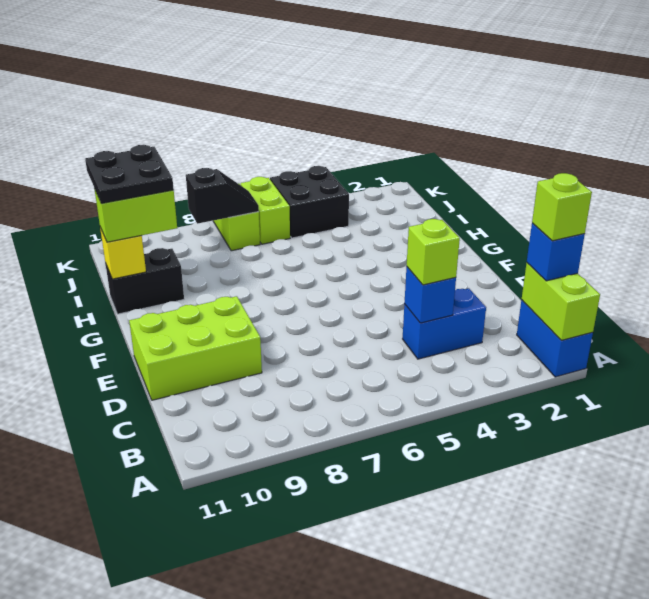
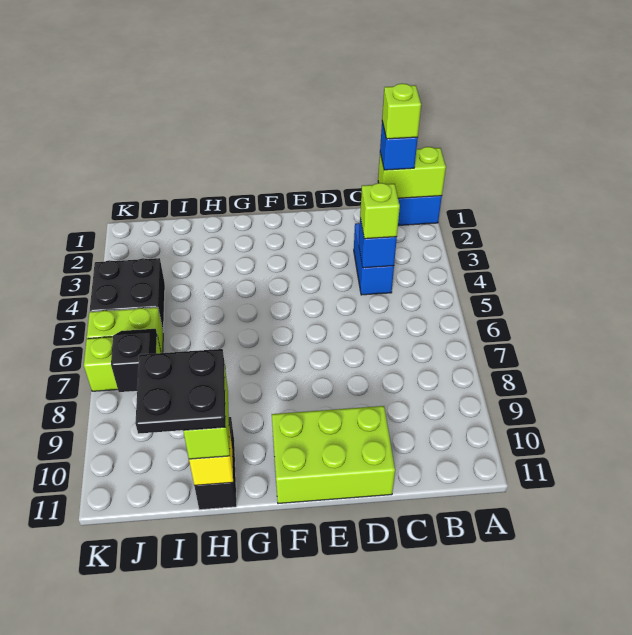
lime brick D9:E11 level 1 -> lime brick D10:F11 level 1

